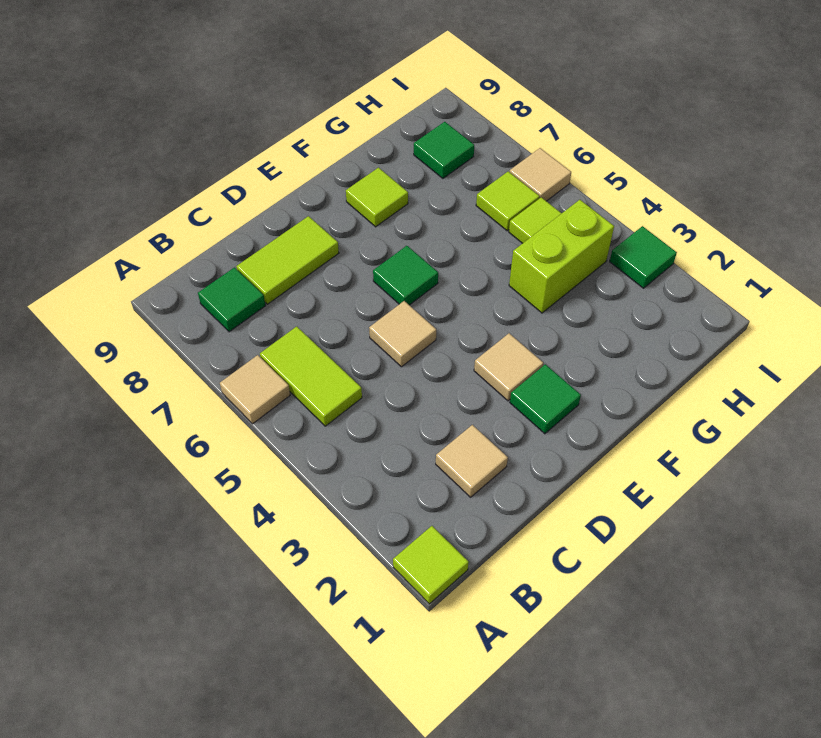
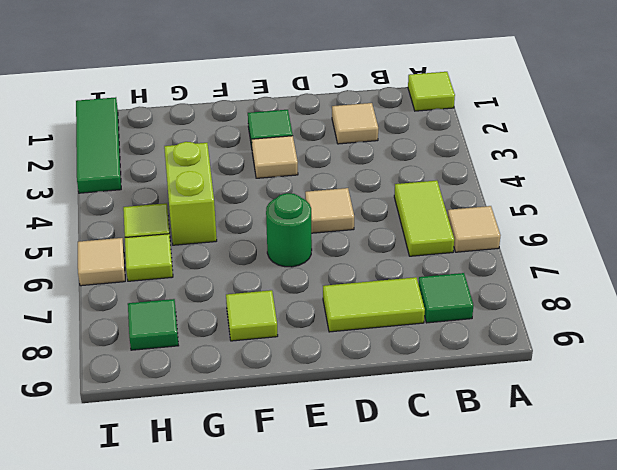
green tile E6 level 1 -> green round brick E6 level 1
lime brick G4:H4 level 1 -> lime brick G4:G5 level 1
green tile I3 level 1 -> green tile I1:I3 level 1

